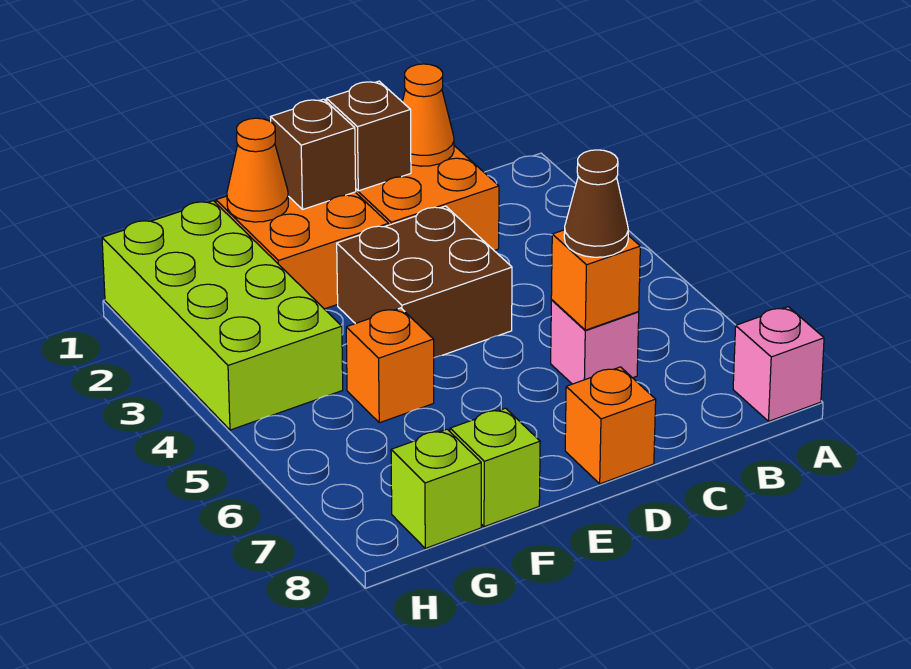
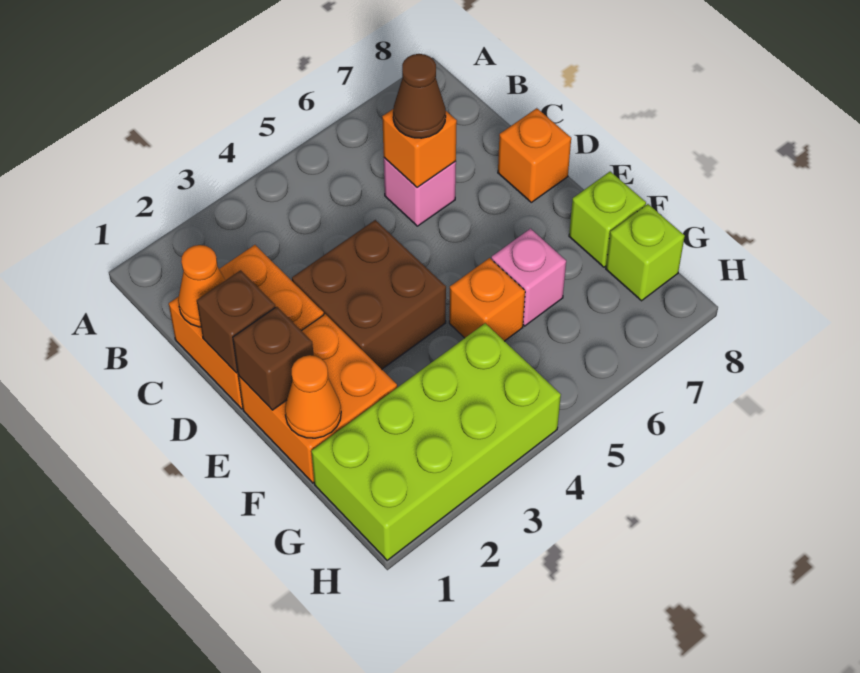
pink brick A8 level 1 -> pink brick F6 level 1

